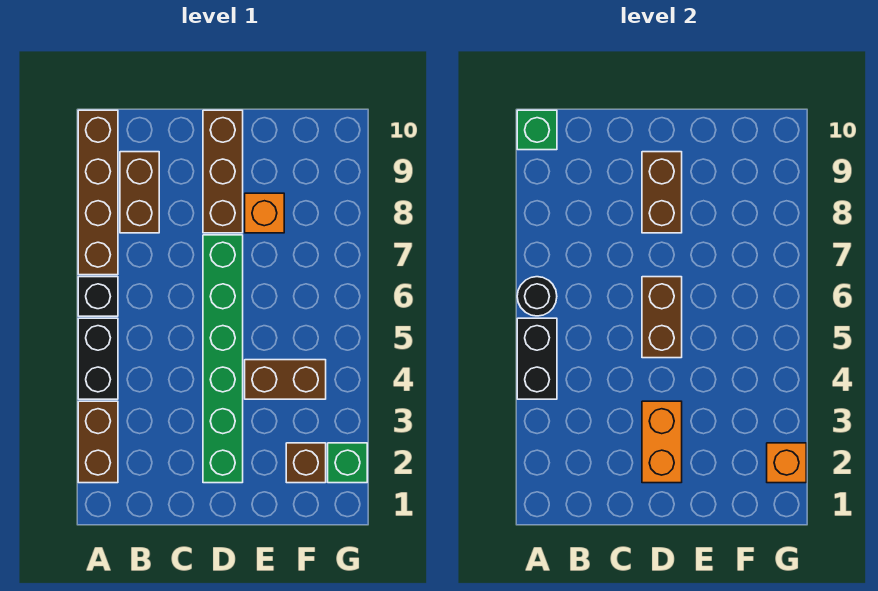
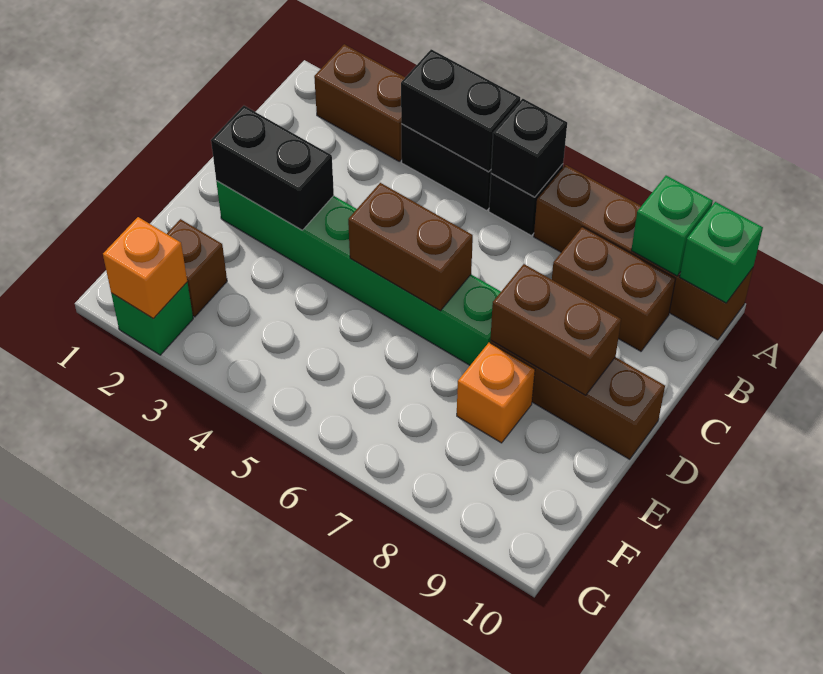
black round brick A6 level 2 -> black brick A6 level 2
none -> green brick A9 level 2
orange brick D2:D3 level 2 -> black brick D2:D3 level 2
brown brick E4:F4 level 1 -> none

